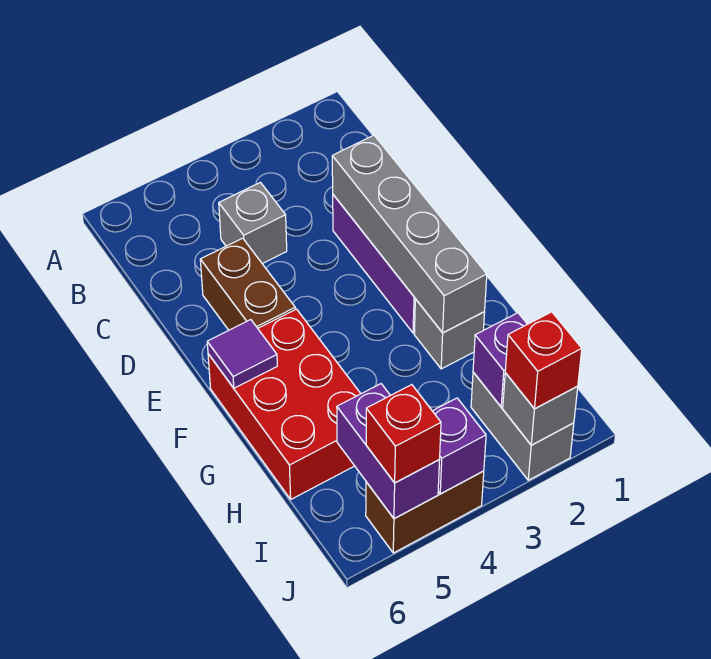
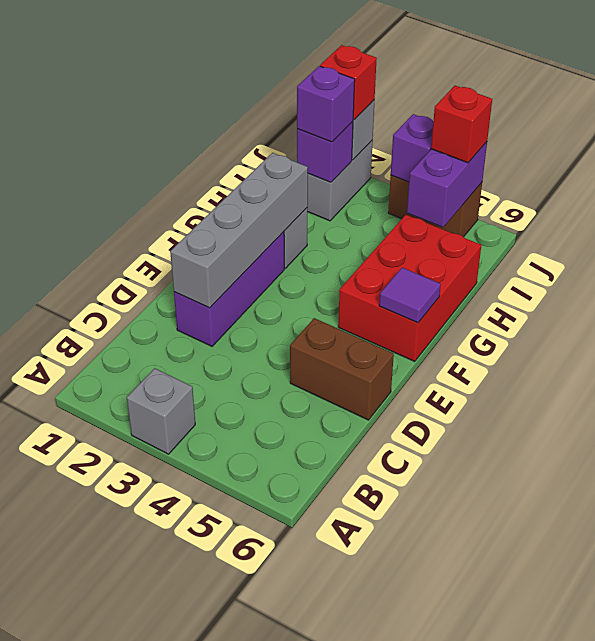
grey brick C4 level 1 -> grey brick A3 level 1
brown brick D5:E5 level 1 -> brown brick D5:D6 level 1
none -> purple brick I2 level 3

